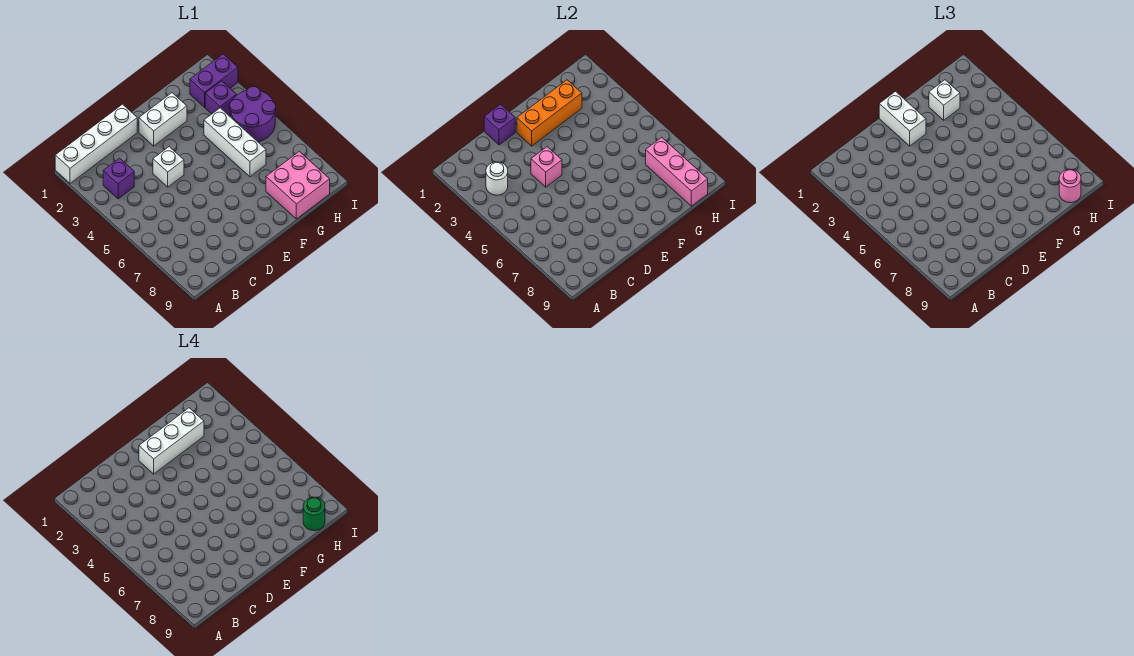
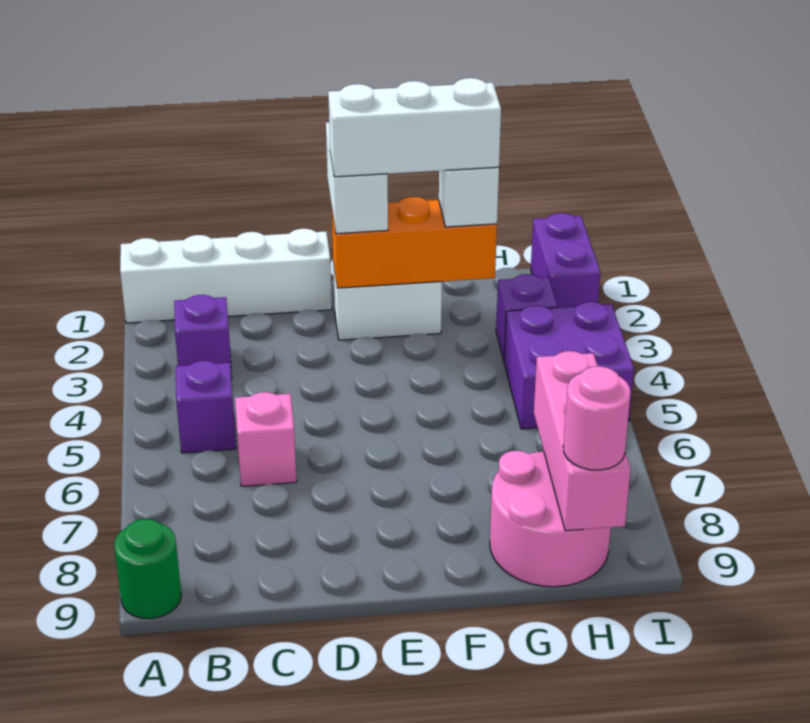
white round brick B3 level 2 -> none
purple brick D1 level 2 -> purple brick B5 level 1
white brick D4 level 1 -> none
pink brick D4 level 2 -> pink brick C6 level 1
white brick G4:G6 level 1 -> none
pink brick G8:H9 level 1 -> pink round brick G8:H9 level 1
purple brick H2:I2 level 1 -> purple brick I1:I2 level 1
purple round brick H4:I5 level 1 -> purple brick H4:I5 level 1
green round brick H9 level 4 -> green round brick A9 level 1

